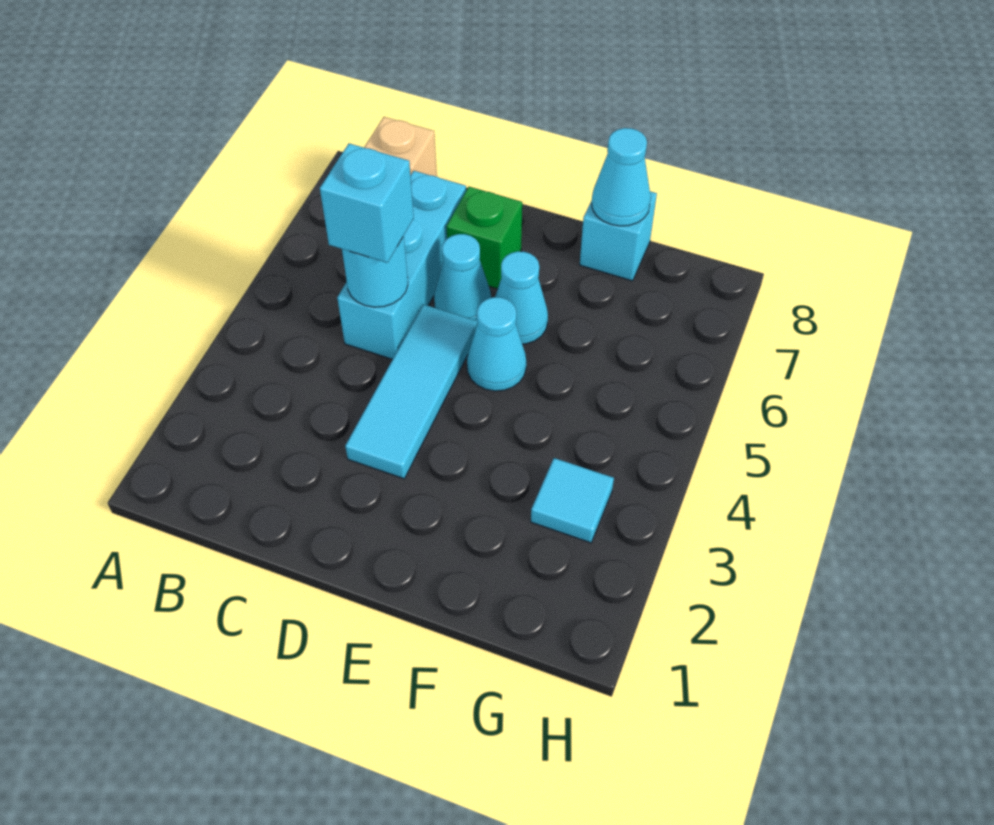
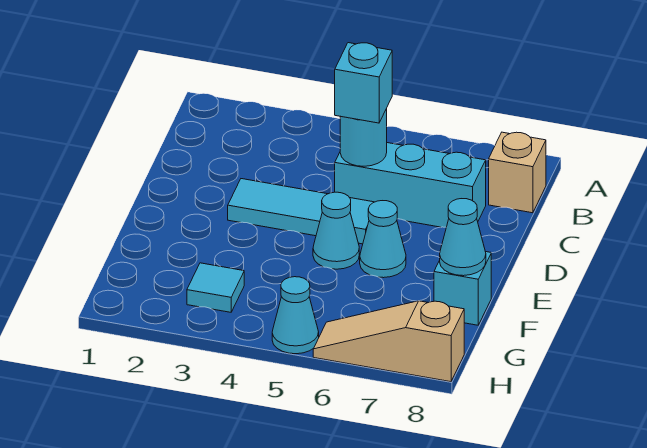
cyan cone D6 level 1 -> cyan cone H5 level 1
green brick D7 level 1 -> none
none -> tan slope H6:H8 level 1 top 8

